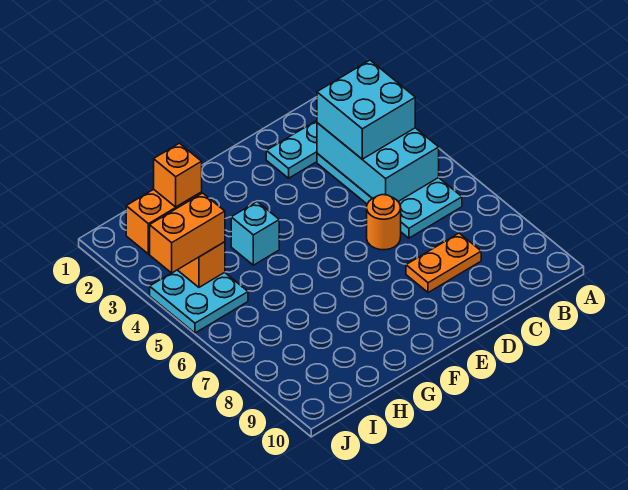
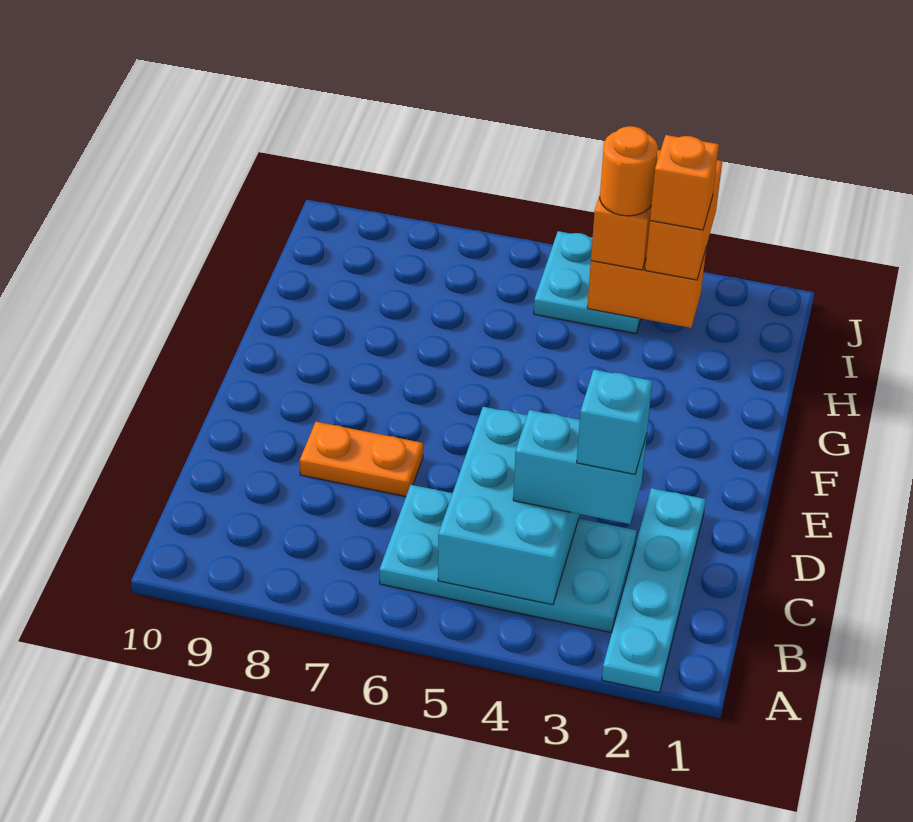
cyan brick B3:C5 level 2 -> cyan brick B4:D5 level 2
cyan brick B3:C4 level 3 -> cyan brick C3:C4 level 3
orange plate C8:D8 level 1 -> orange plate D7:D8 level 1
orange round brick D6 level 1 -> orange round brick I4 level 4
cyan brick G4 level 1 -> cyan brick C3 level 4

